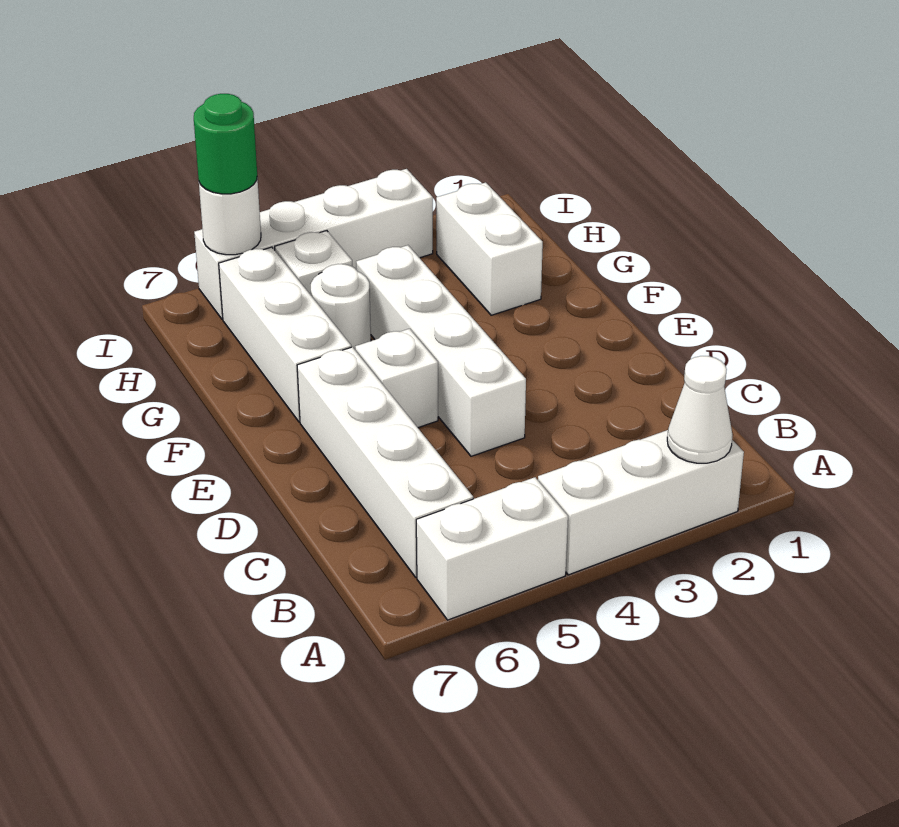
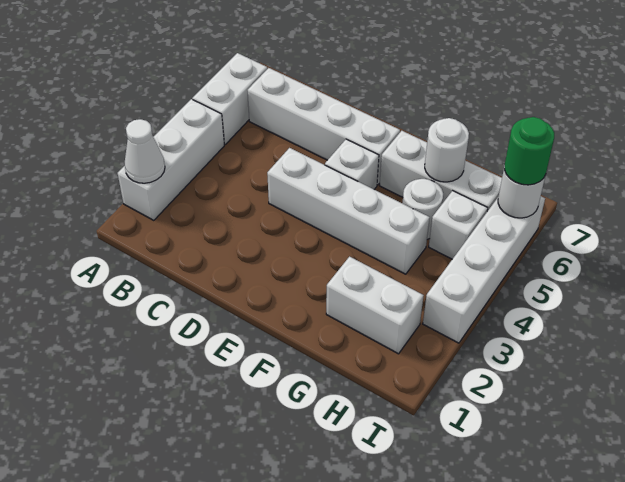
none -> white round brick G6 level 2

